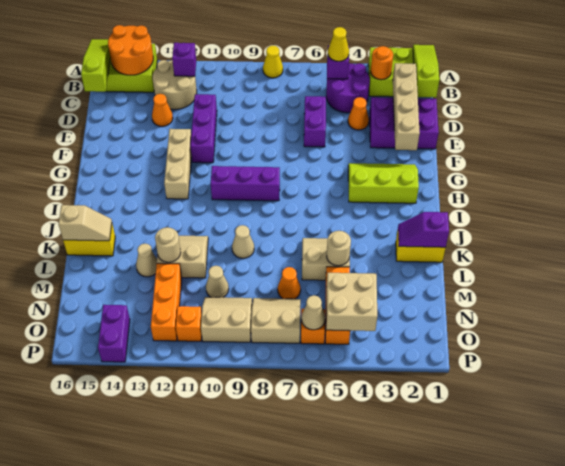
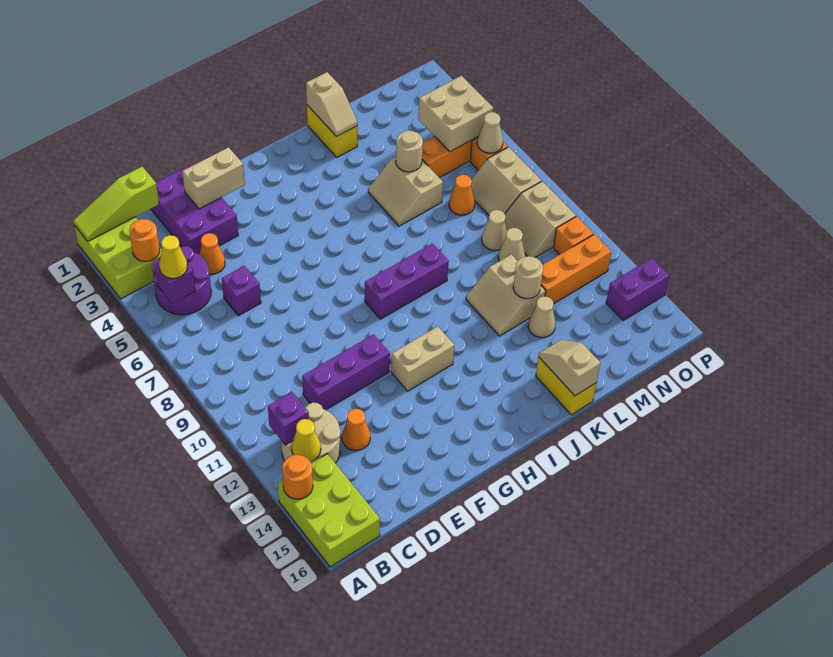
yellow cone A8 level 1 -> yellow cone B13 level 2
orange round brick A14:B15 level 2 -> orange round brick A14 level 2
lime slope A16:C16 level 2 top C -> none
tan brick C2:F2 level 2 -> tan brick E2:F2 level 2
purple brick D6:E6 level 1 -> purple brick D6 level 1
tan brick F12:H12 level 1 -> tan brick G12:H12 level 1
lime slope G2:H4 level 1 top H -> none
purple brick H8:H10 level 1 -> purple brick H9:J9 level 1
purple slope K1:K2 level 2 top 1 -> tan slope K1:K2 level 2 top 1
tan cone K9 level 1 -> tan cone M9 level 1

